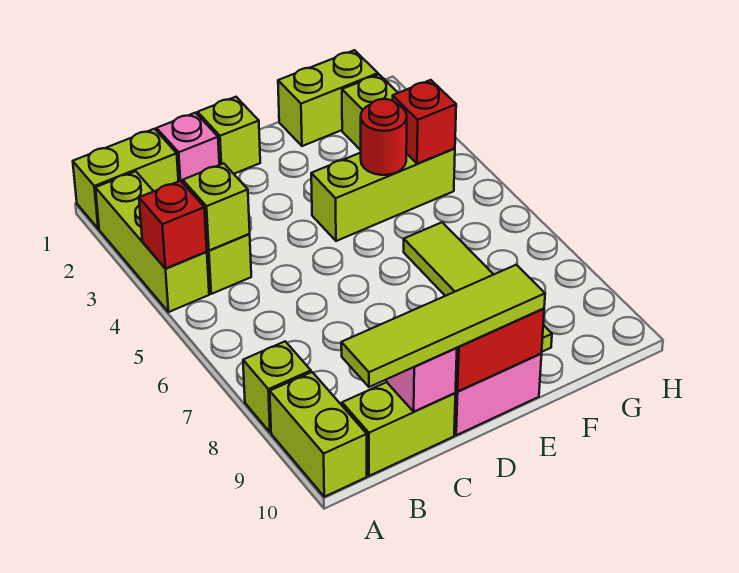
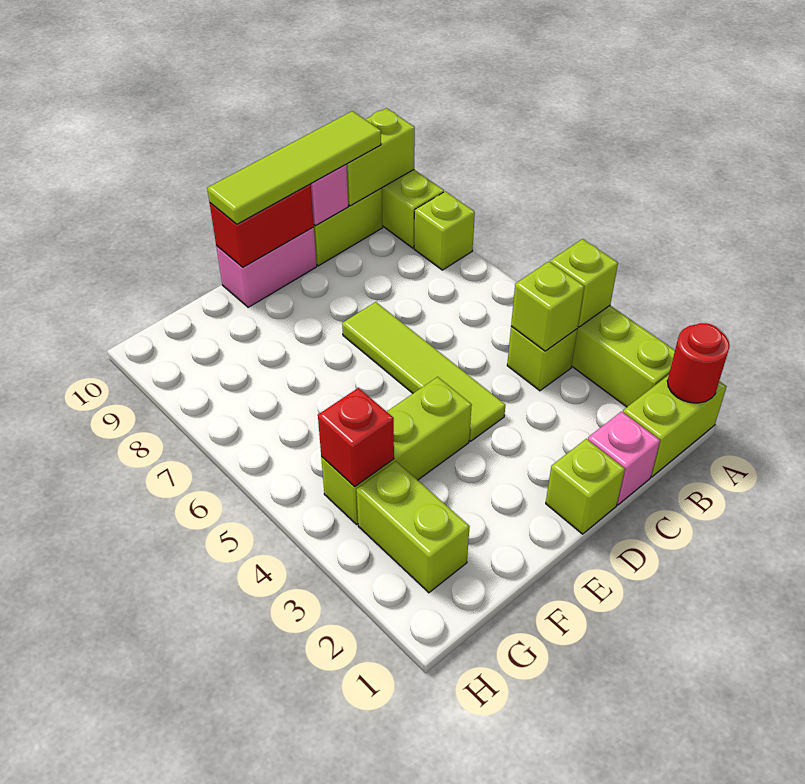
red brick A4 level 2 -> lime brick A4 level 2
lime brick F1:G1 level 1 -> lime brick A10:B10 level 2
red round brick F4 level 2 -> red round brick A1 level 2
lime tile F6:F9 level 1 -> lime tile D4:D7 level 1

